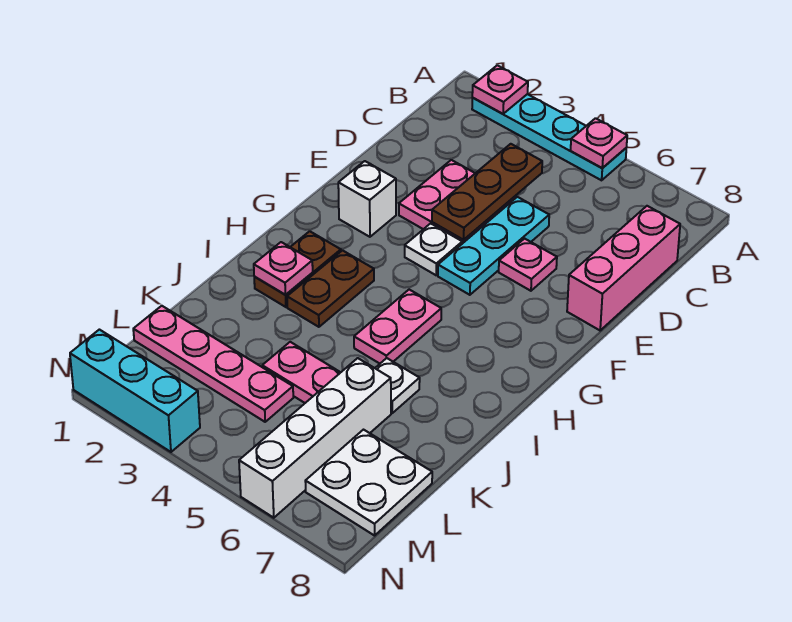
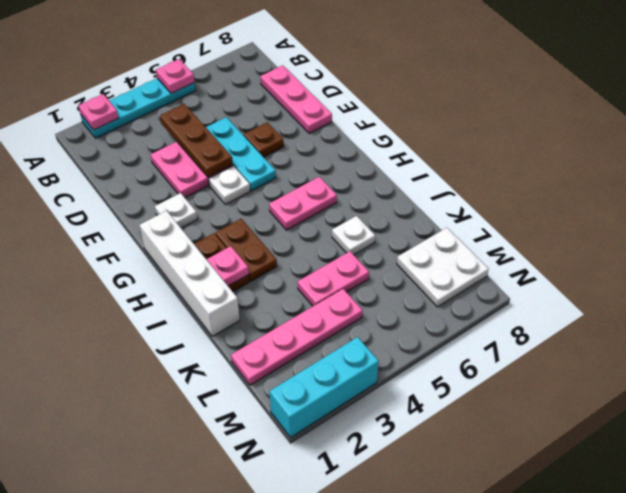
pink brick C8:E8 level 1 -> pink plate C8:E8 level 1
pink plate E6 level 1 -> brown plate E6 level 1
white brick F2 level 1 -> white plate F2 level 1
pink plate H5:I5 level 1 -> pink plate H5:H6 level 1
white brick K6:N6 level 1 -> white brick G1:J1 level 1

